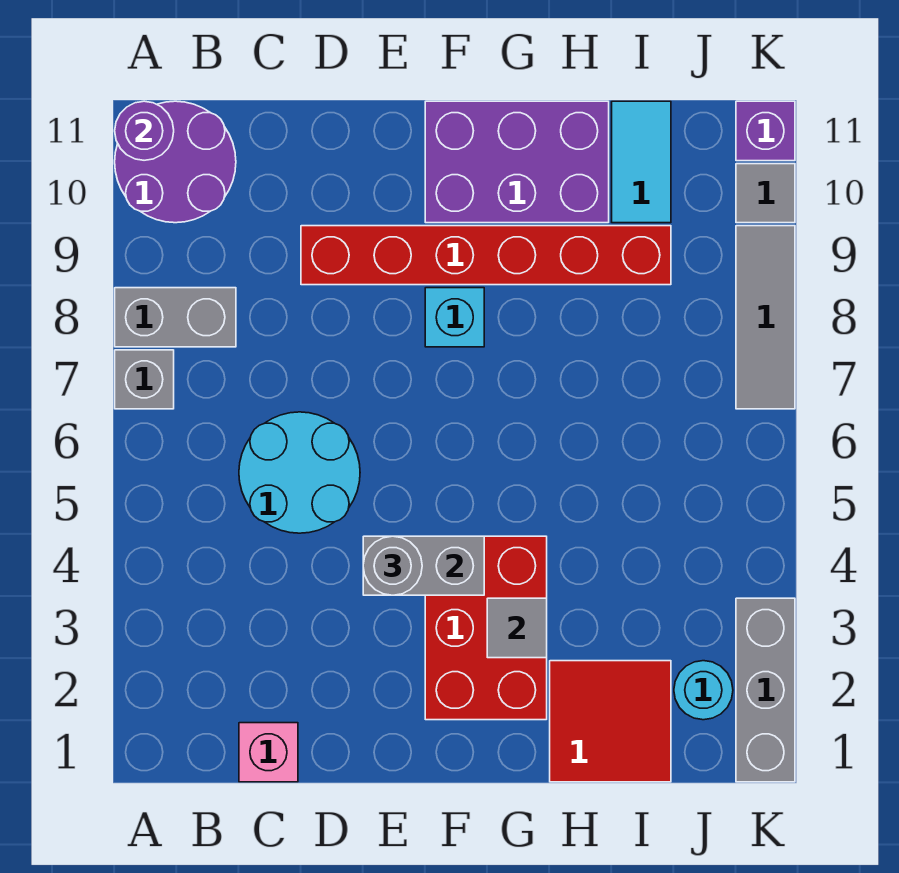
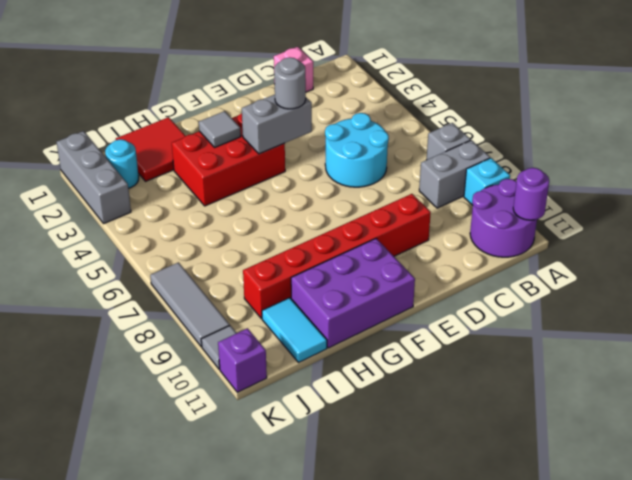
red brick F2:G4 level 1 -> red brick F3:H4 level 1
cyan brick F8 level 1 -> cyan brick A9 level 1

